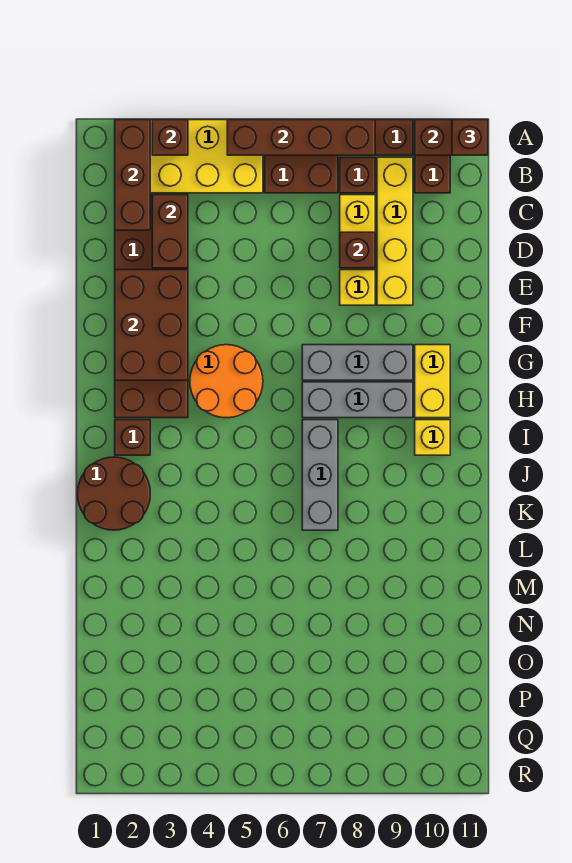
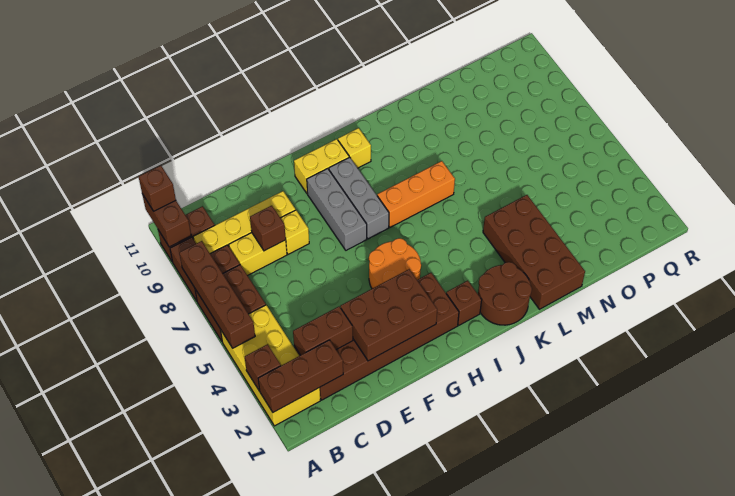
grey brick I7:K7 level 1 -> orange brick I7:K7 level 1
none -> brown brick L1:M4 level 1

